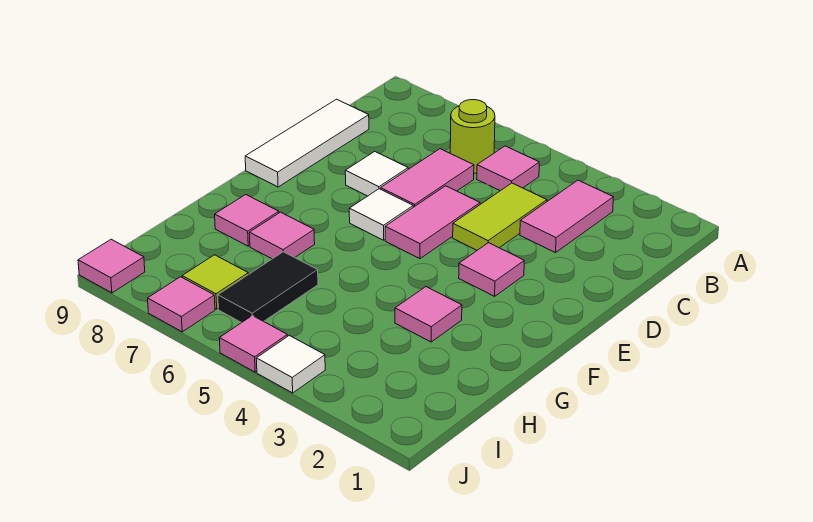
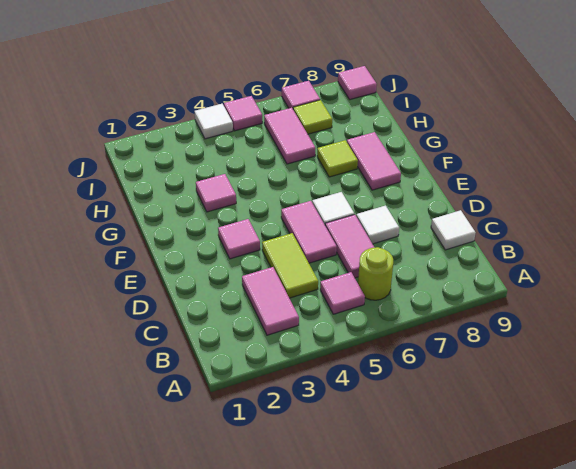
white tile C9:E9 level 1 -> white tile C9 level 1
pink tile G7 level 1 -> lime tile G7 level 1
pink tile G8 level 1 -> pink tile F8:G8 level 1
black tile H6:I6 level 1 -> pink tile H6:I6 level 1

